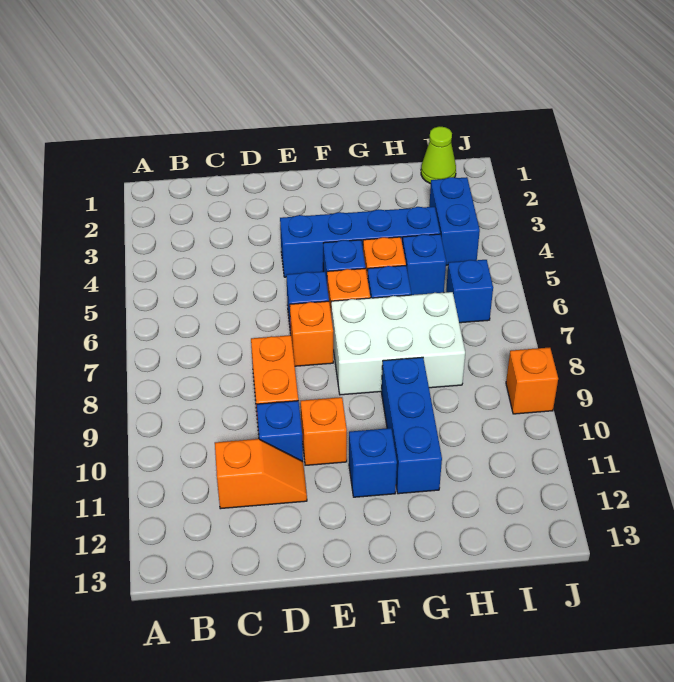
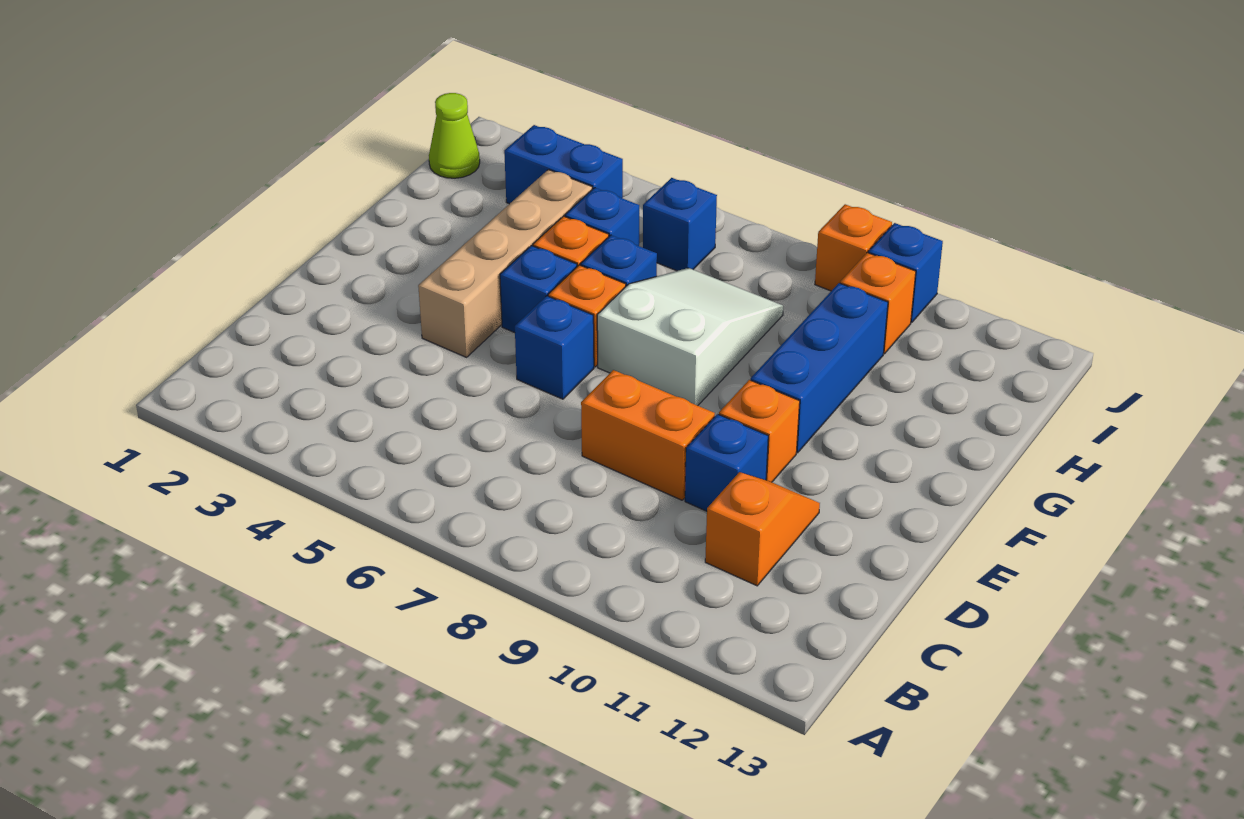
blue brick E4:H4 level 1 -> tan brick E4:H4 level 1
orange brick E7 level 1 -> orange brick I10 level 1
white brick F7:H8 level 1 -> white slope F7:H8 level 1 top F
blue brick F11 level 1 -> blue brick J10 level 1
blue brick G9:G11 level 1 -> blue brick F10:H10 level 1

